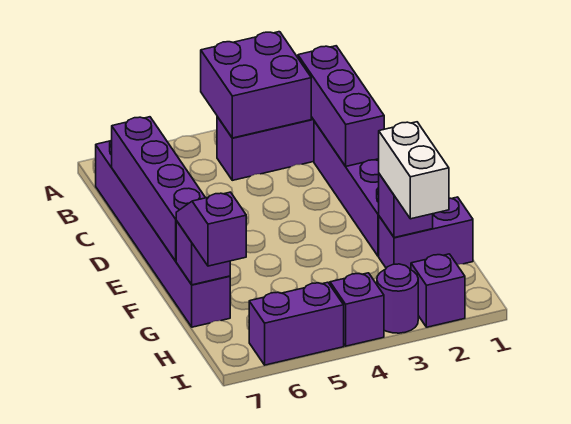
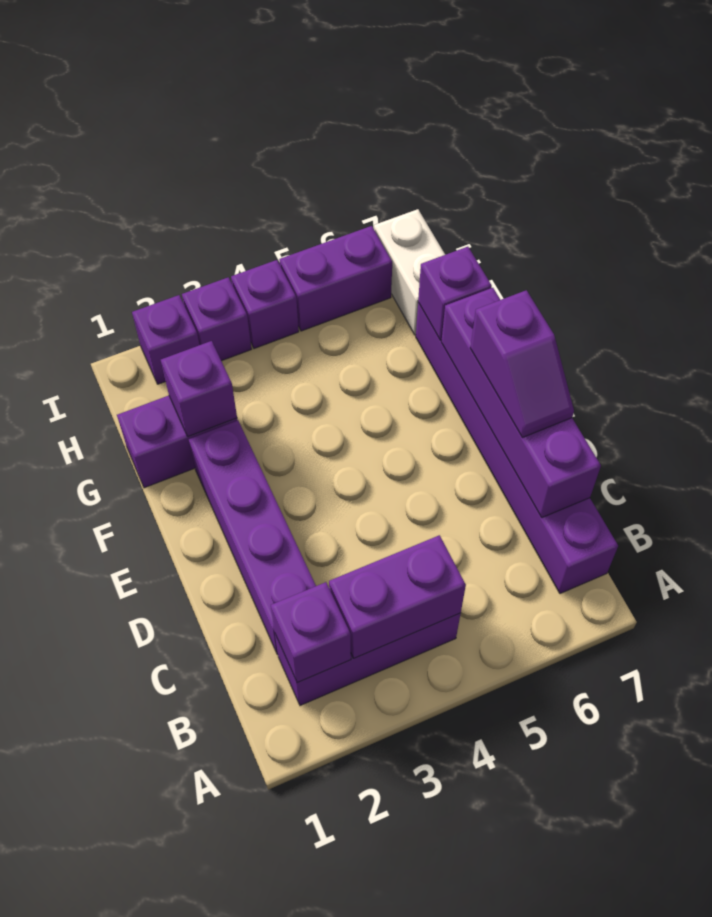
purple brick A3:B4 level 2 -> purple brick B3:B4 level 2
purple brick B2:D2 level 2 -> purple brick B2 level 2
white brick G2:H2 level 3 -> white brick H7:I7 level 1
purple slope G7:H7 level 3 top H -> purple slope D7:E7 level 3 top E
purple round brick I3 level 1 -> purple brick I3 level 1

